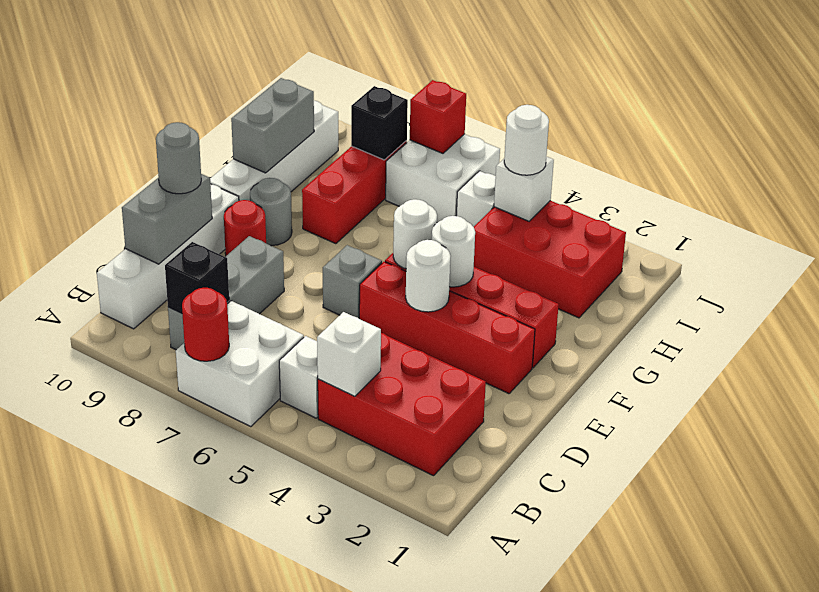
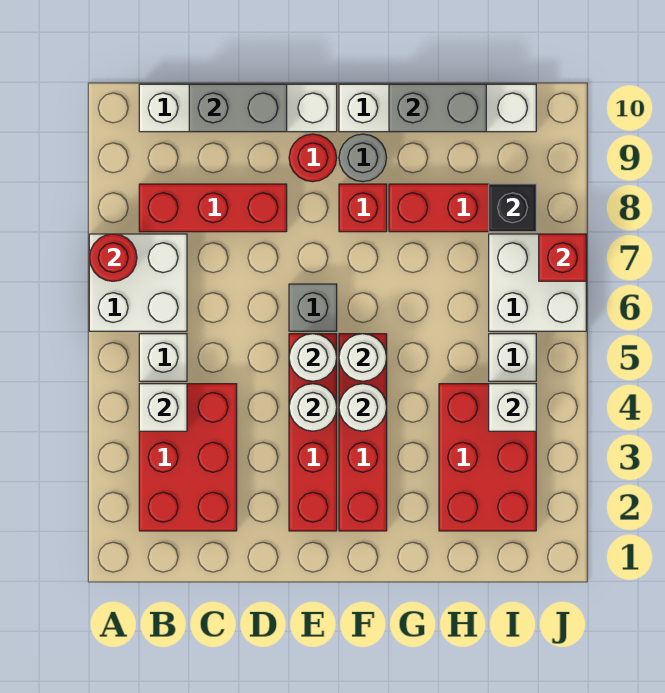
grey brick B8:D8 level 1 -> red brick B8:D8 level 1
black brick B8 level 2 -> none
grey round brick D10 level 3 -> none
none -> red brick F8 level 1
white round brick I4 level 3 -> white round brick E5 level 2

